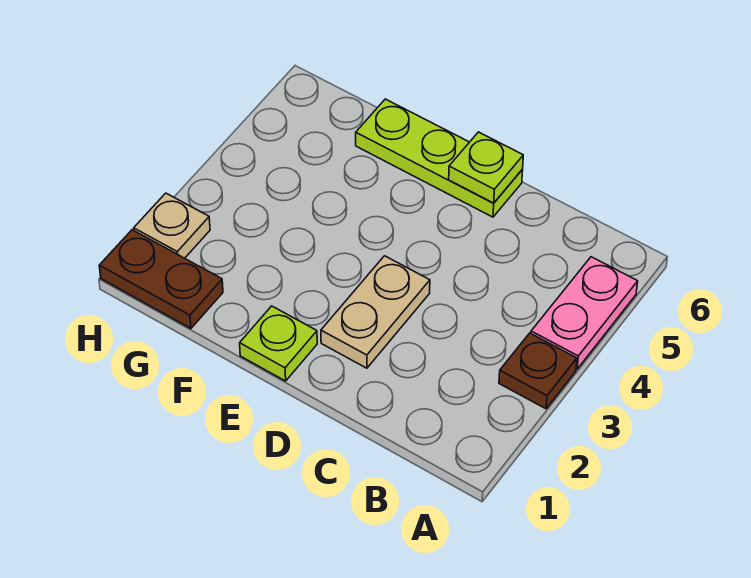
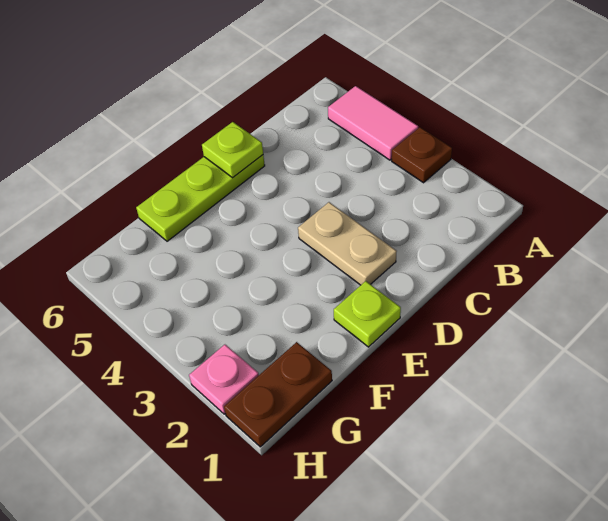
pink plate A4:A5 level 1 -> pink tile A4:A5 level 1
tan plate H2 level 1 -> pink plate H2 level 1

